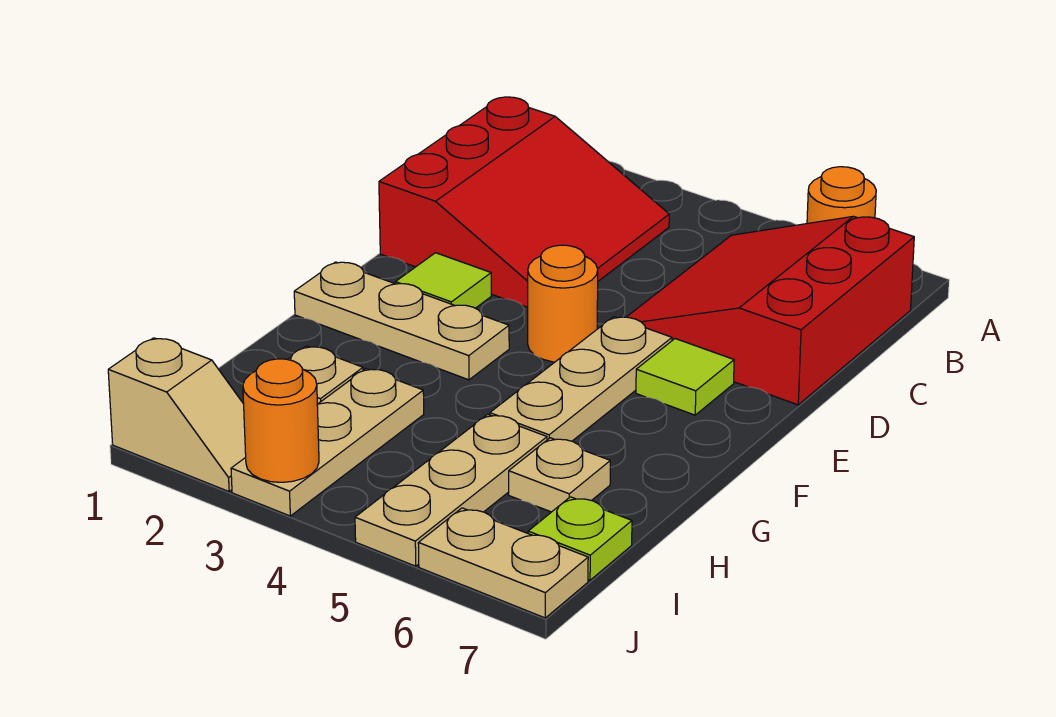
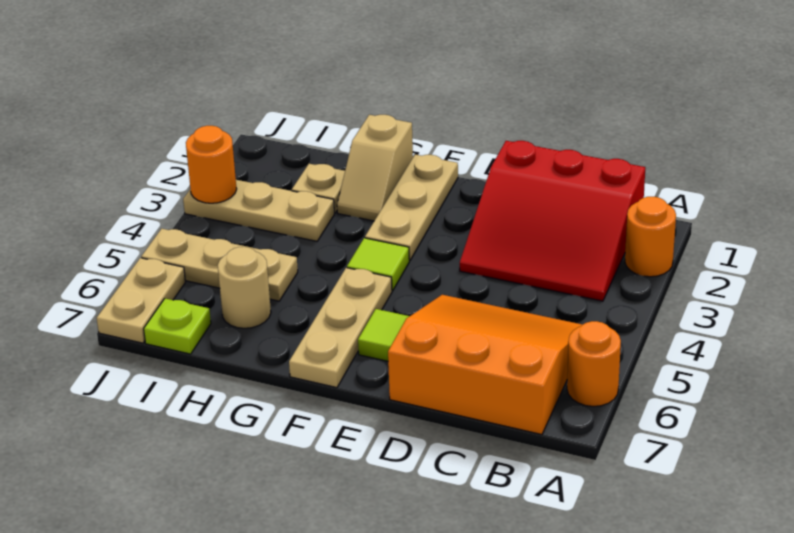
red slope B5:D7 level 1 top 7 -> orange slope B5:D7 level 1 top 7
lime tile E2 level 1 -> lime tile F4 level 1
orange round brick E4 level 1 -> orange round brick A2 level 1
tan plate E5:G5 level 1 -> tan plate F5:F7 level 1
tan plate H6 level 1 -> tan round brick H6 level 1
tan slope J1:J2 level 1 top 1 -> tan slope G1:G2 level 1 top 1

